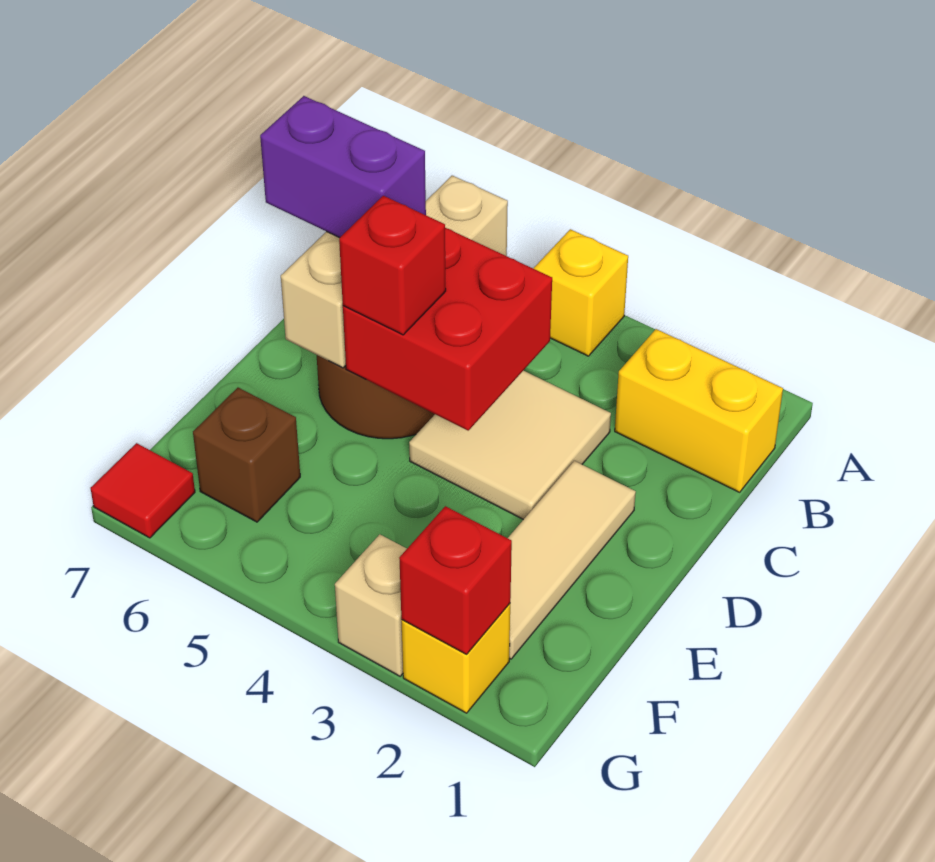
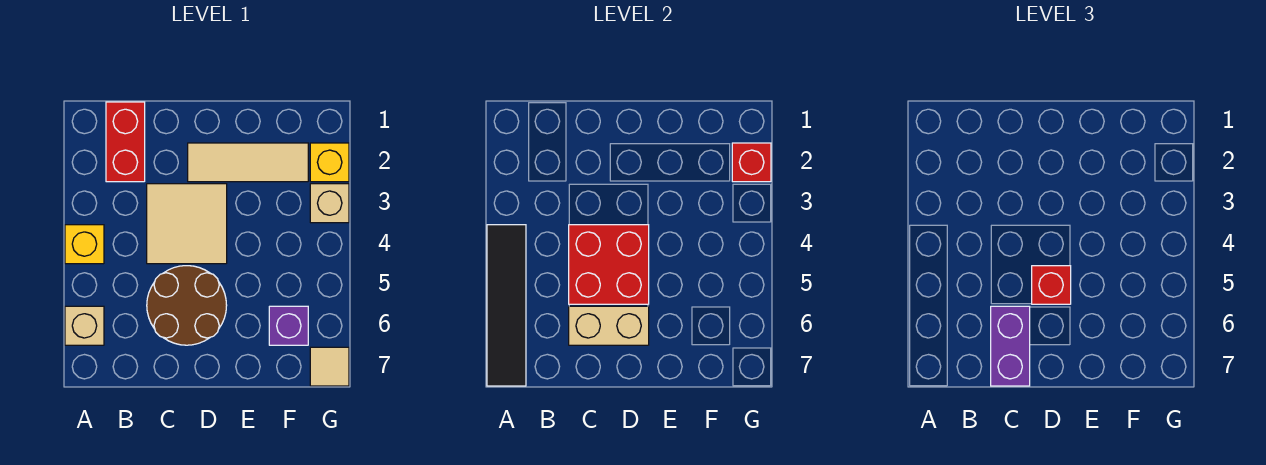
none -> black tile A4:A7 level 2
yellow brick B1:B2 level 1 -> red brick B1:B2 level 1
brown brick F6 level 1 -> purple brick F6 level 1
red tile G7 level 1 -> tan tile G7 level 1

